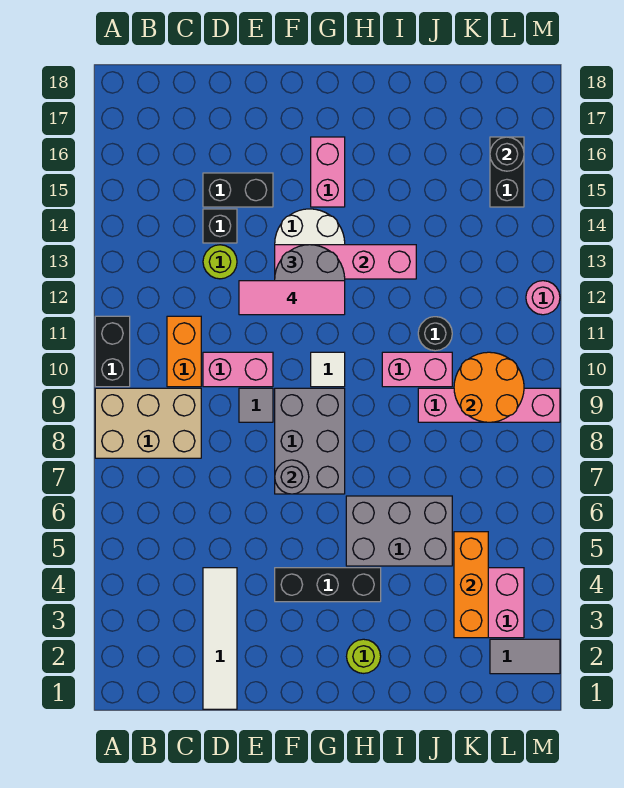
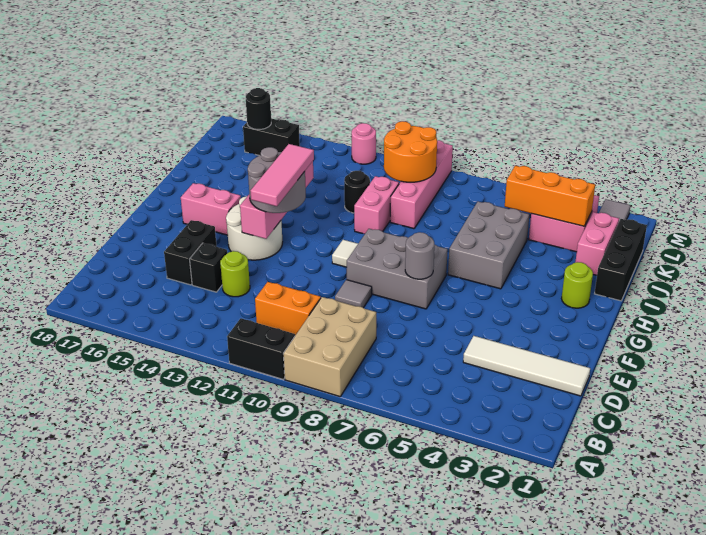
pink brick D10:E10 level 1 -> pink brick J2:K2 level 1
black brick F4:H4 level 1 -> black brick I1:K1 level 1

